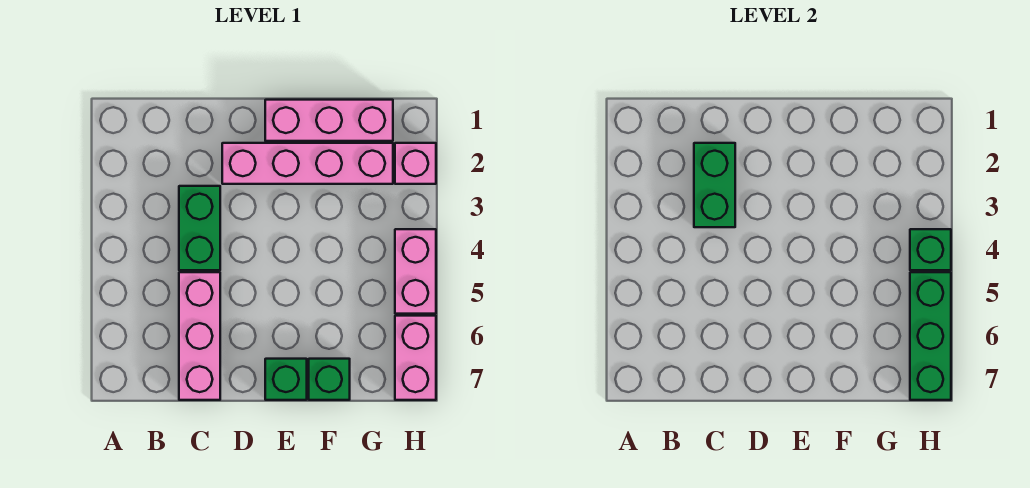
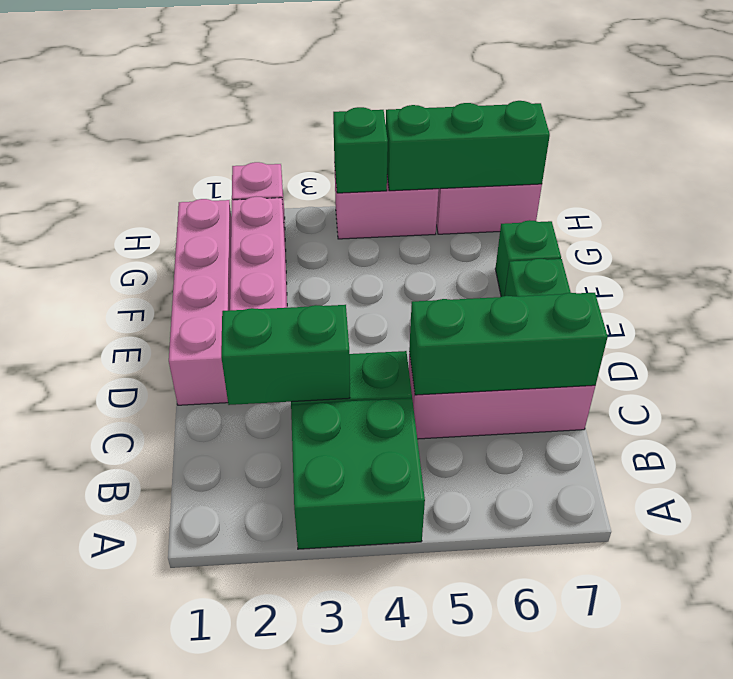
none -> green brick A3:B4 level 1
none -> green brick C5:C7 level 2
pink brick E1:G1 level 1 -> pink brick D1:G1 level 1

